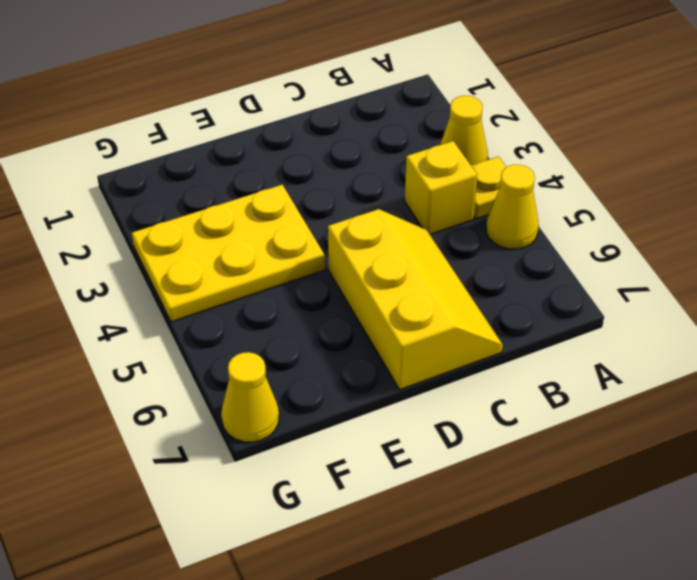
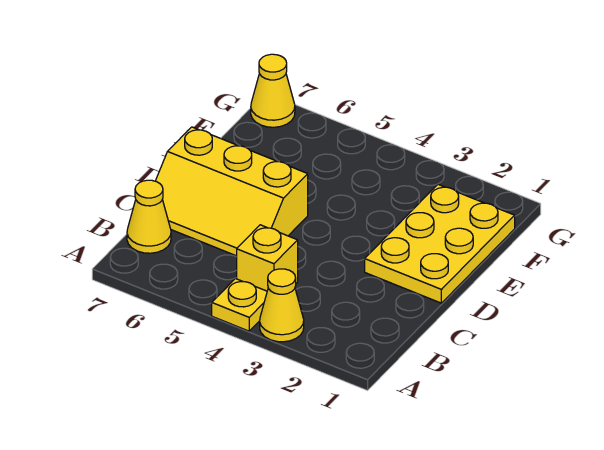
yellow cone A5 level 1 -> yellow cone B7 level 1
yellow plate E3:G4 level 1 -> yellow plate D1:F2 level 1

